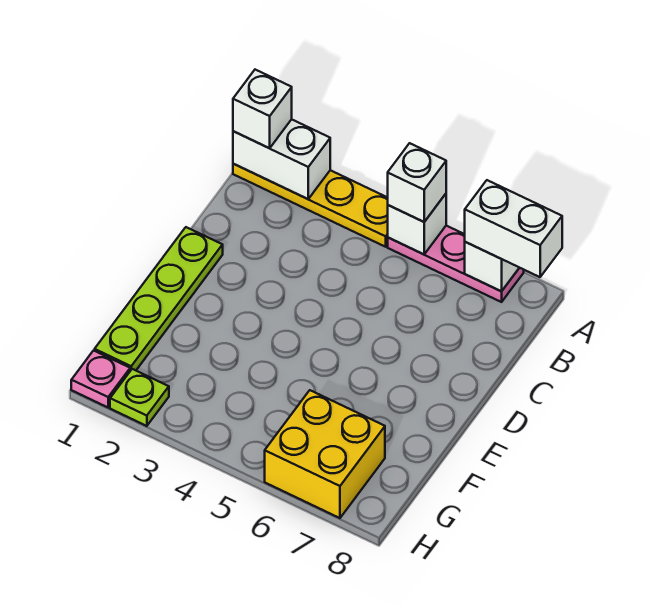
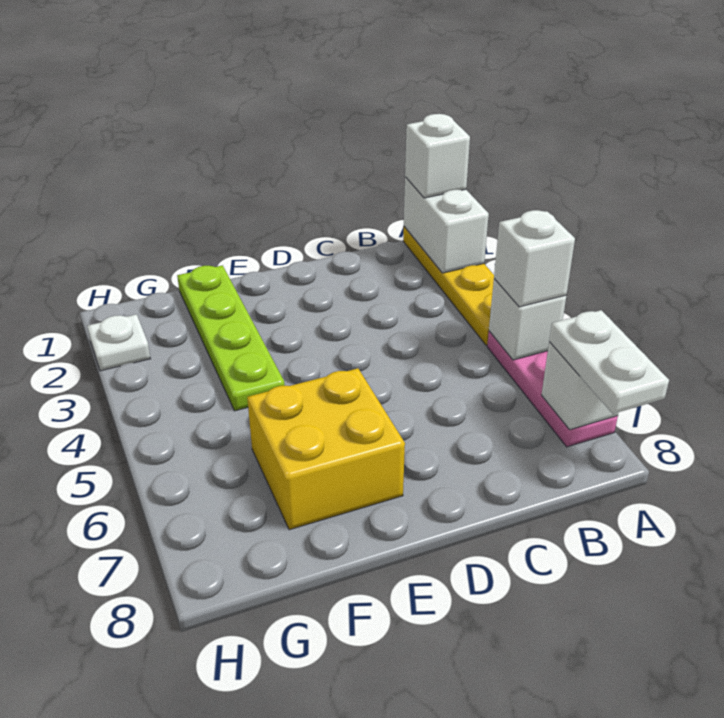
white brick A7:A8 level 3 -> white plate A7:A8 level 3
lime plate D1:G1 level 1 -> lime plate F1:F4 level 1
yellow brick G6:H7 level 1 -> yellow brick E6:F7 level 1
pink plate H1 level 1 -> none
lime plate H2 level 1 -> white plate H2 level 1

